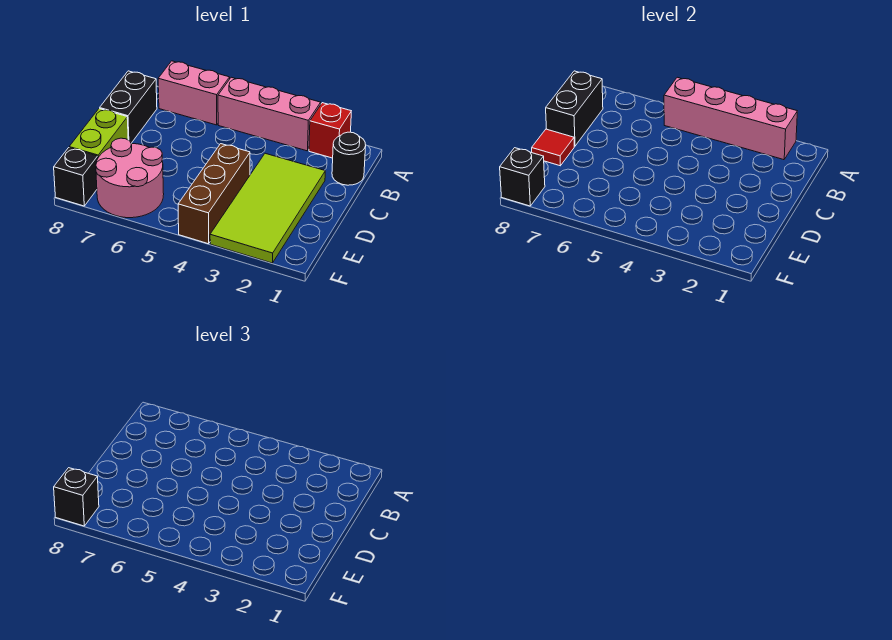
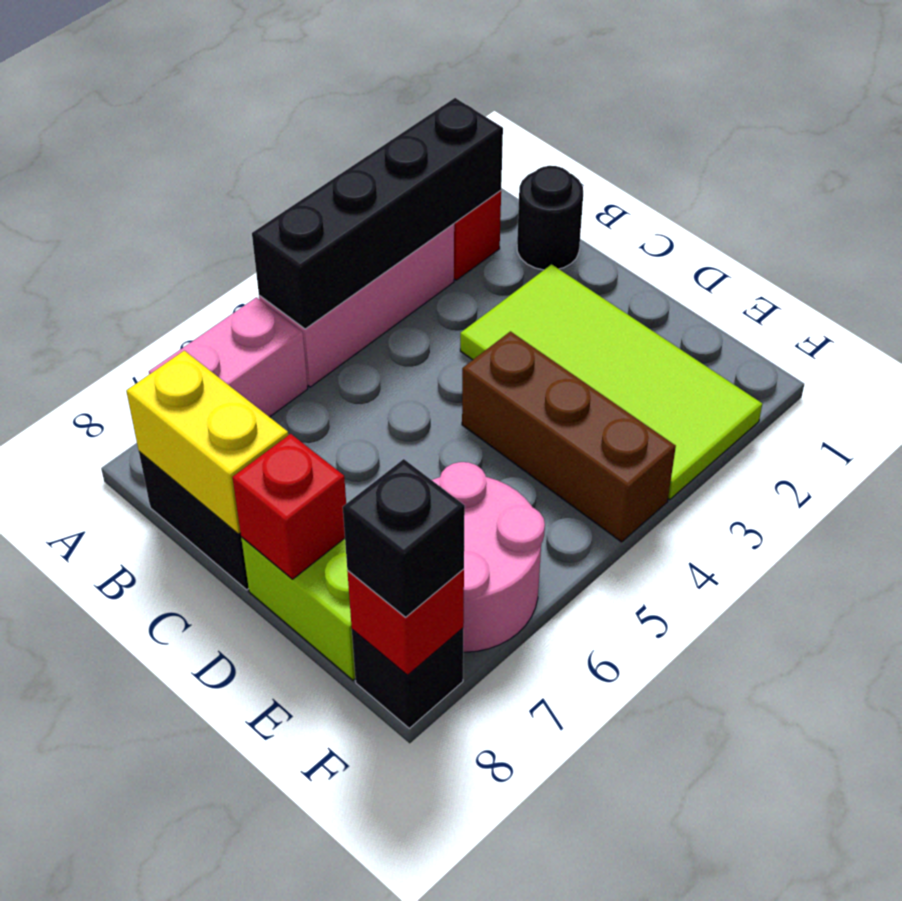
pink brick A2:A5 level 2 -> black brick A2:A5 level 2
black brick B8:C8 level 2 -> yellow brick B8:C8 level 2
red tile D8 level 2 -> red brick D8 level 2
black brick F8 level 2 -> red brick F8 level 2

